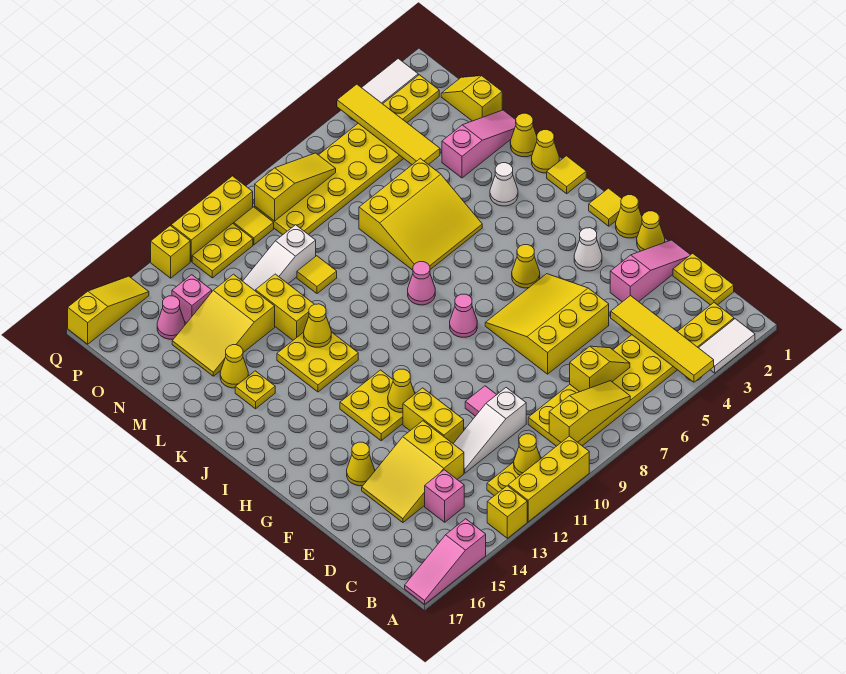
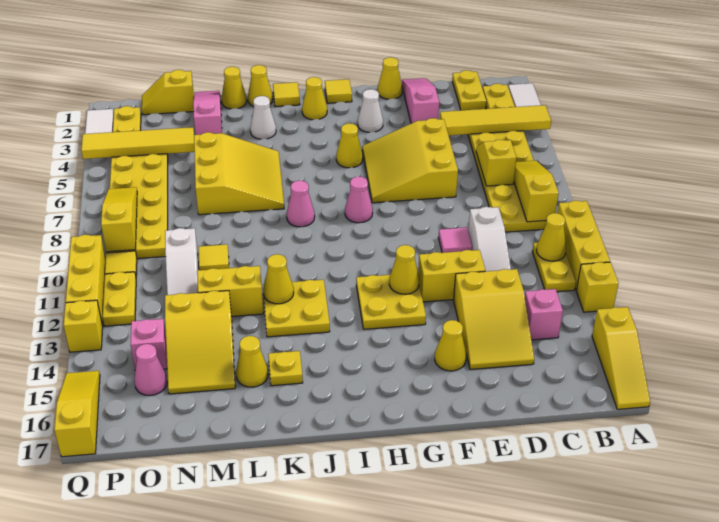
pink slope A15:A17 level 1 top 15 -> yellow slope A15:A17 level 1 top 15
yellow plate C1:D1 level 1 -> yellow plate C1:C2 level 1
yellow cone G1 level 1 -> yellow cone I2 level 1

